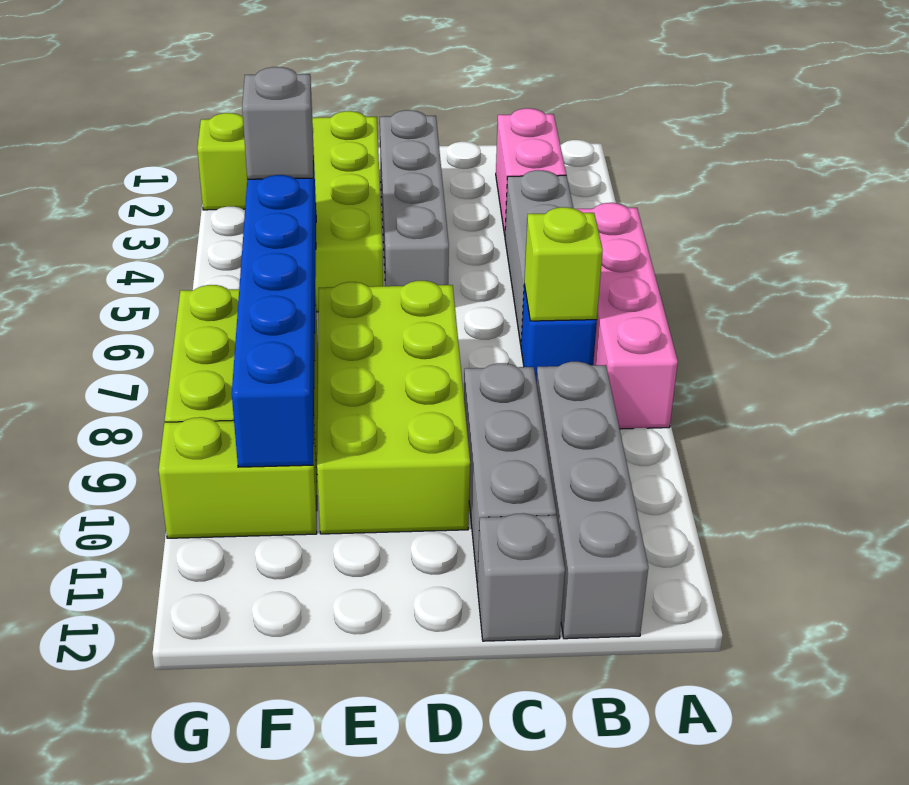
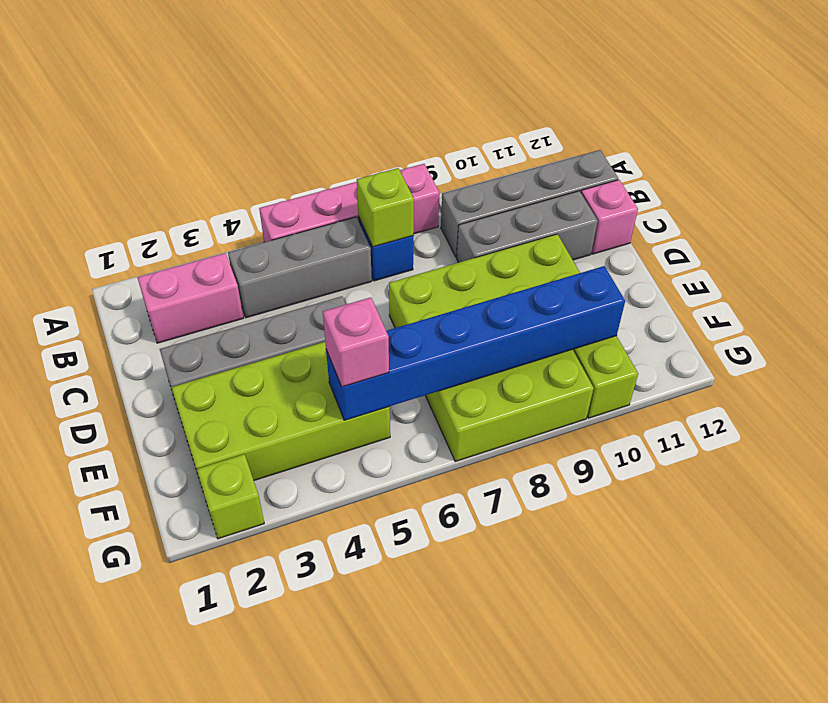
grey brick C12 level 1 -> pink brick C12 level 1
grey brick F5 level 3 -> pink brick F5 level 3

